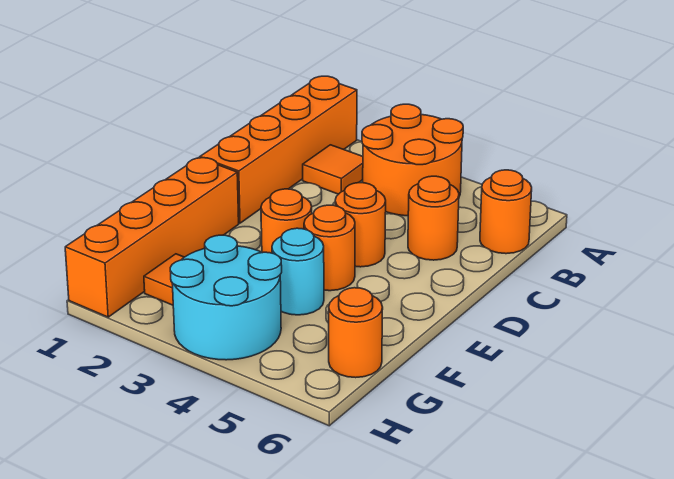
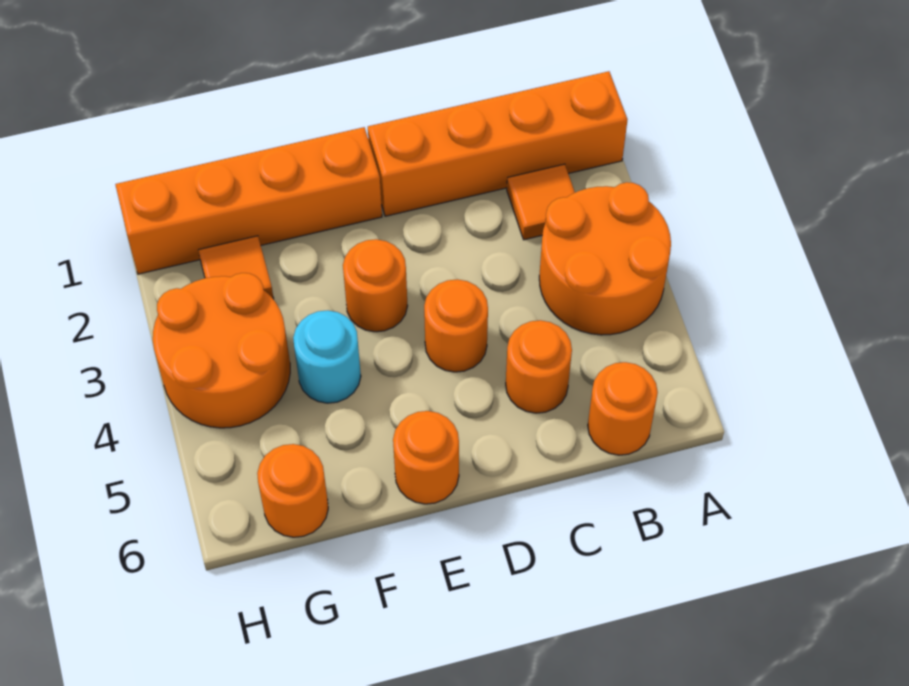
orange round brick E4 level 1 -> orange round brick E6 level 1
cyan round brick G3:H4 level 1 -> orange round brick G3:H4 level 1

